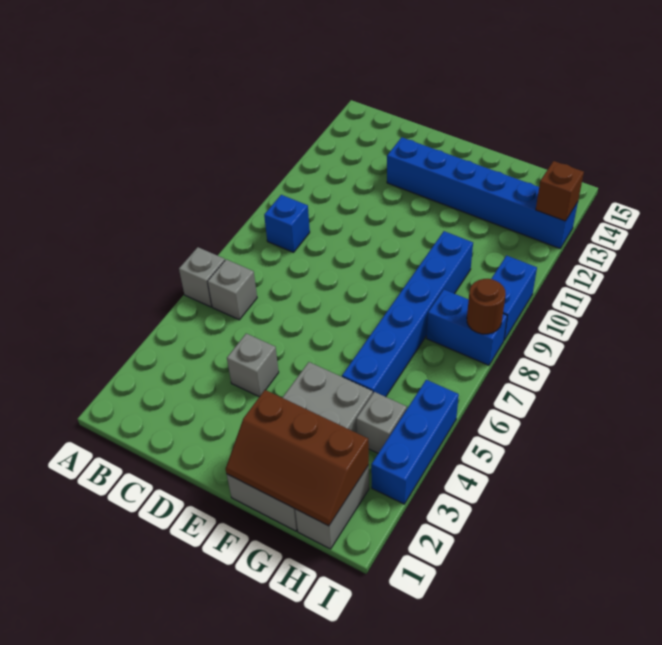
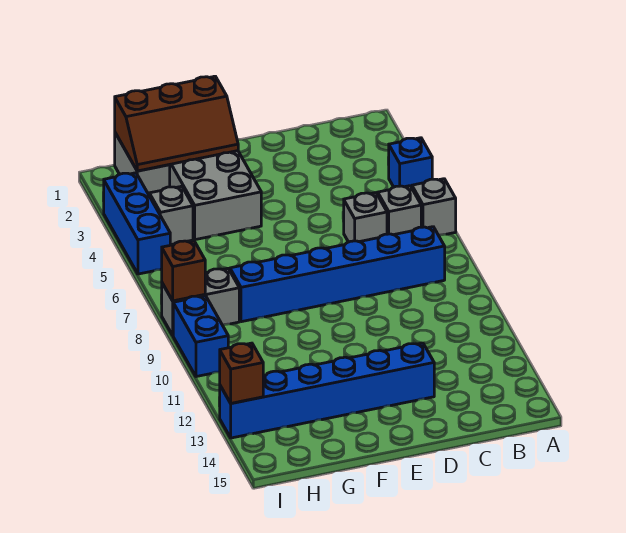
blue brick B9 level 1 -> blue brick A4 level 1
grey brick D4 level 1 -> grey brick C6 level 1
brown slope F1:H2 level 2 top 2 -> brown slope F1:H2 level 2 top 1
blue brick G5:G10 level 1 -> blue brick B8:G8 level 1
blue brick H8:I8 level 1 -> grey brick H8:I8 level 1
brown round brick I8 level 2 -> brown brick I8 level 2

